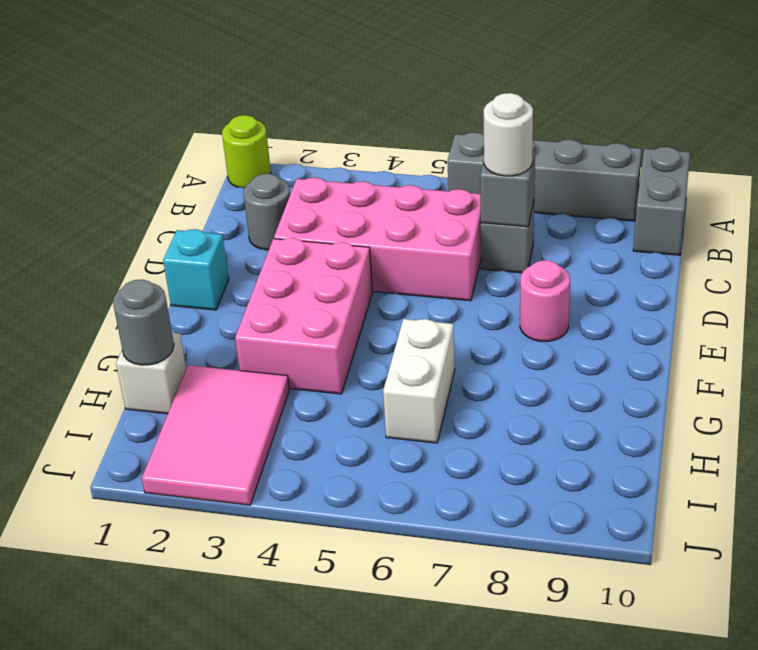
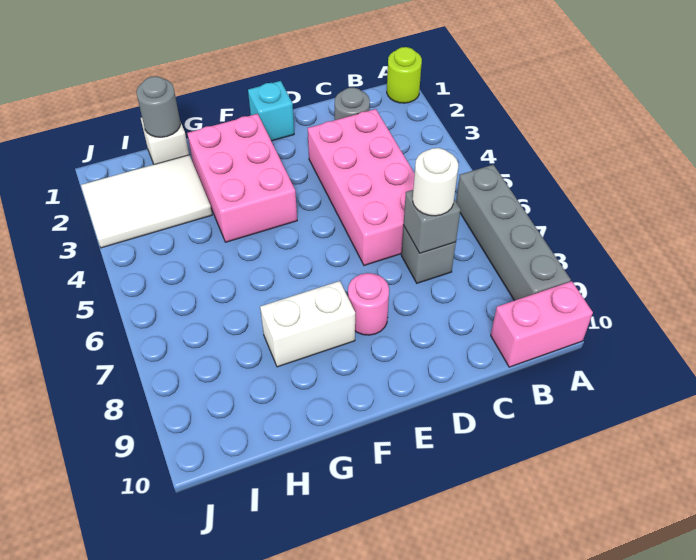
grey brick A10:B10 level 1 -> pink brick A10:B10 level 1
pink brick E3:G4 level 1 -> pink brick F2:G4 level 1
white brick G6:H6 level 1 -> white brick F8:G8 level 1
pink tile H2:J3 level 1 -> white tile H2:J3 level 1

